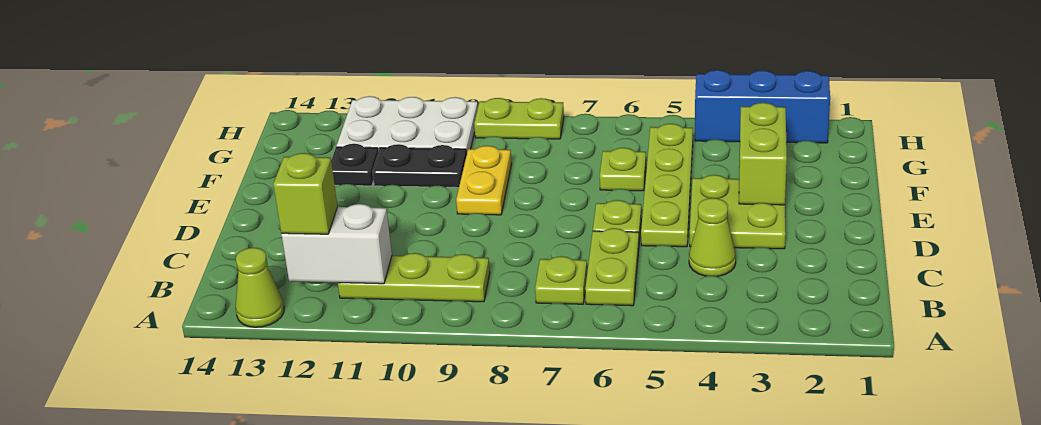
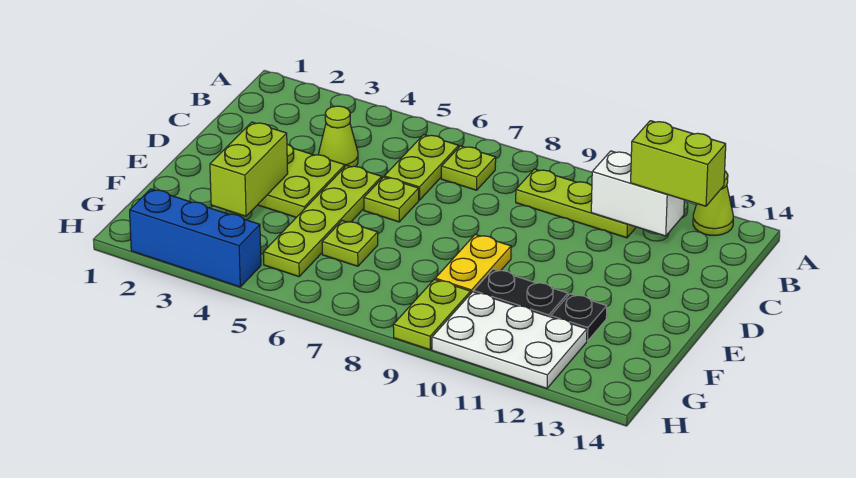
lime brick B12 level 3 -> lime brick B12:B13 level 3
lime plate H8:H9 level 1 -> lime plate G9:H9 level 1

